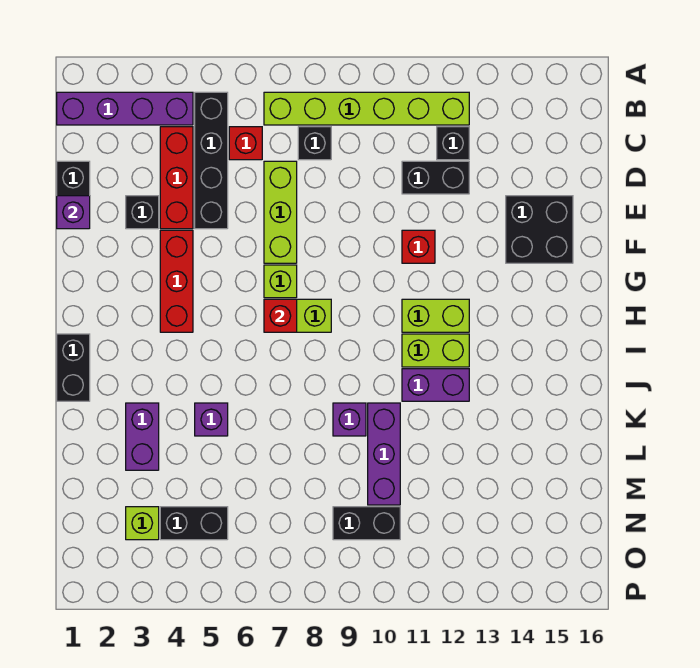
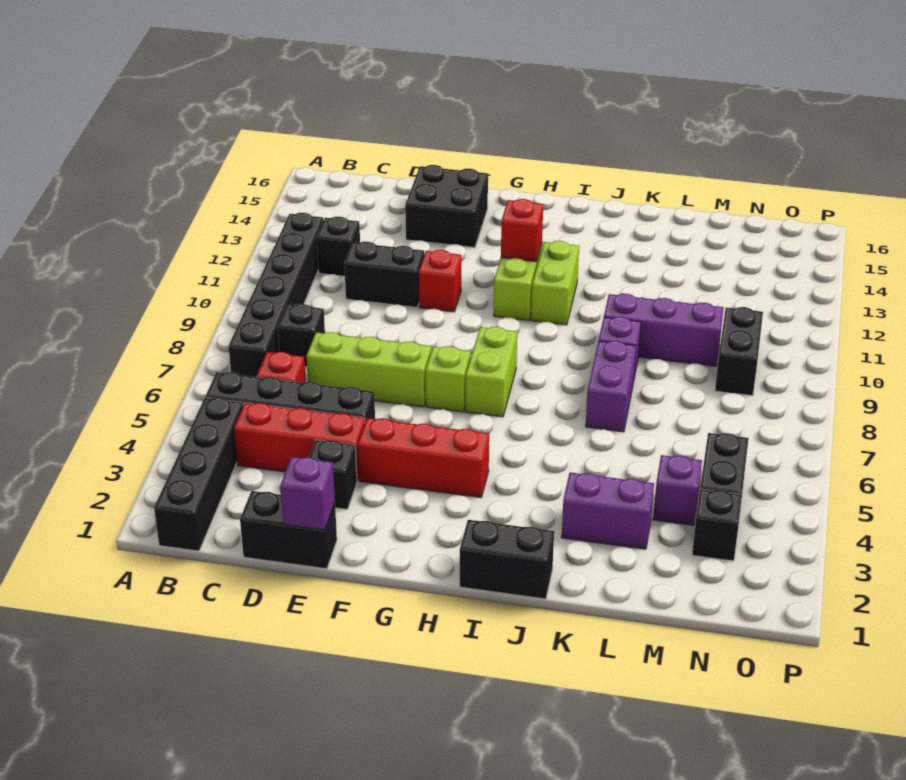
purple brick B1:B4 level 1 -> black brick B1:B4 level 1
lime brick B7:B12 level 1 -> black brick B7:B12 level 1
black brick D11:D12 level 1 -> black brick D11:E11 level 1
red brick H7 level 2 -> red brick H12 level 2
purple brick J11:J12 level 1 -> purple brick K7:K8 level 1
purple brick K5 level 1 -> purple brick M4 level 1
lime brick N3 level 1 -> black brick N3 level 1

